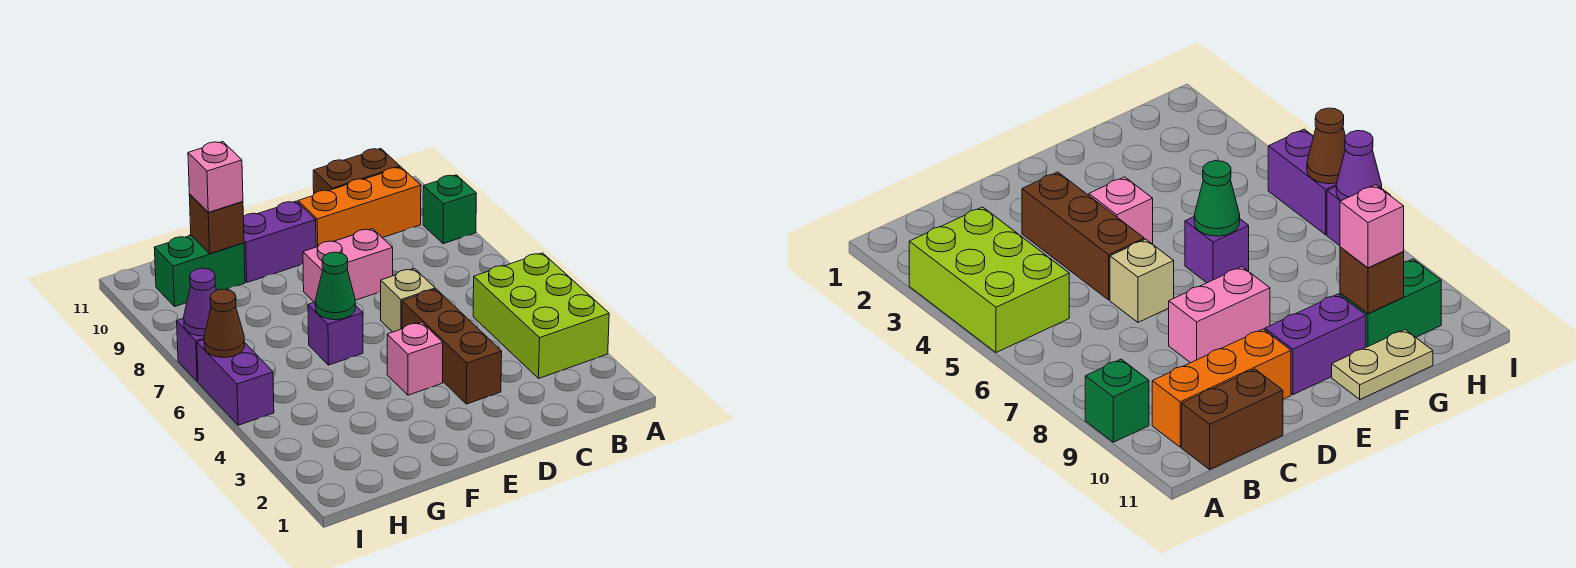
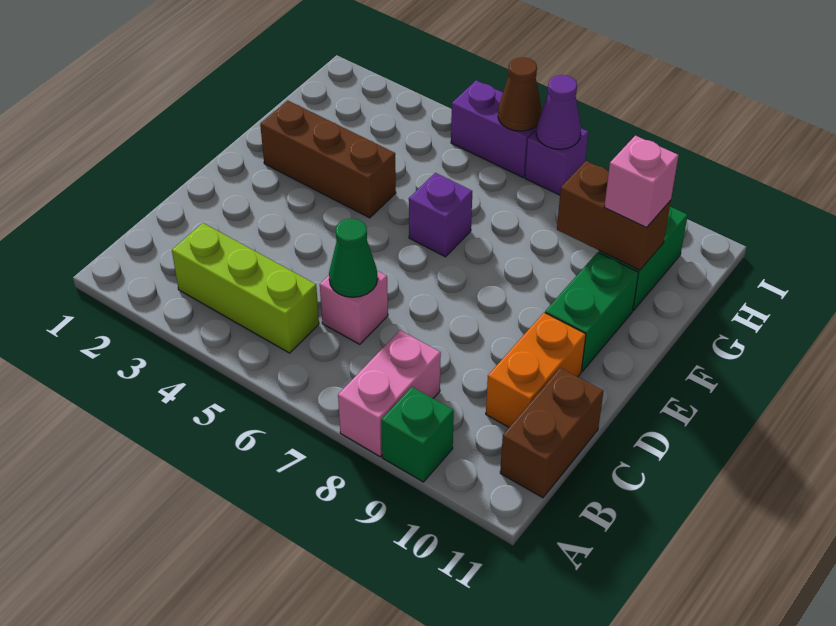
lime brick A3:B5 level 1 -> lime brick B3:B5 level 1
orange brick B10:D10 level 1 -> orange brick C10:D10 level 1
brown brick D3:D5 level 1 -> brown brick F2:F4 level 1
tan brick D6 level 1 -> none
pink brick D8:E8 level 1 -> pink brick A8:B8 level 1
pink brick E4 level 1 -> pink brick C6 level 1
purple brick E10:F10 level 1 -> green brick E10:F10 level 1
green cone F6 level 2 -> green cone C6 level 2
tan plate F11:G11 level 1 -> none
brown brick G10 level 2 -> brown brick G9:G10 level 2

